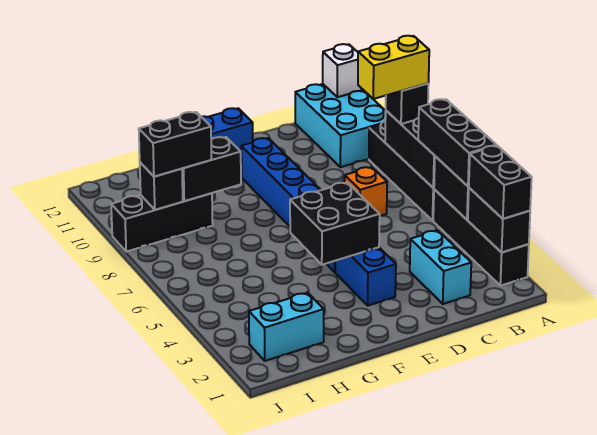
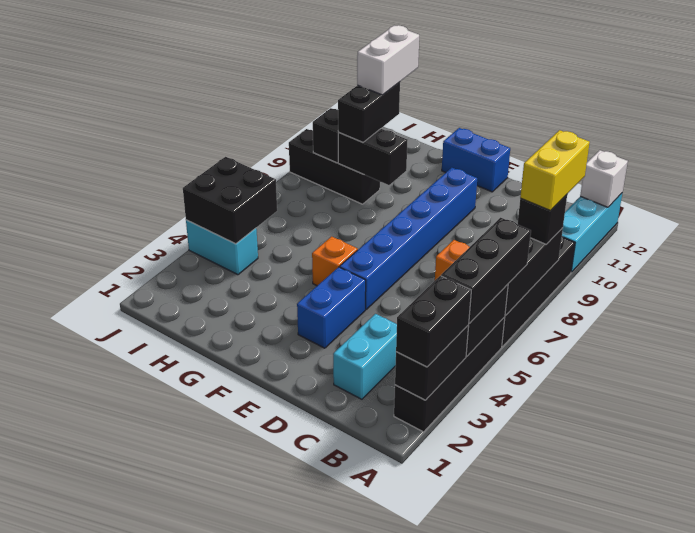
yellow brick A8:B8 level 4 -> yellow brick A8:A9 level 4
cyan brick A10:B12 level 1 -> cyan brick A10:A12 level 1
black brick E4:F5 level 2 -> black brick I4:J5 level 2
none -> orange brick F5 level 1
cyan brick H2:I2 level 1 -> cyan brick I4:J4 level 1
black brick H9:I9 level 3 -> black brick H9:H10 level 3
none -> white brick H10:H11 level 4

